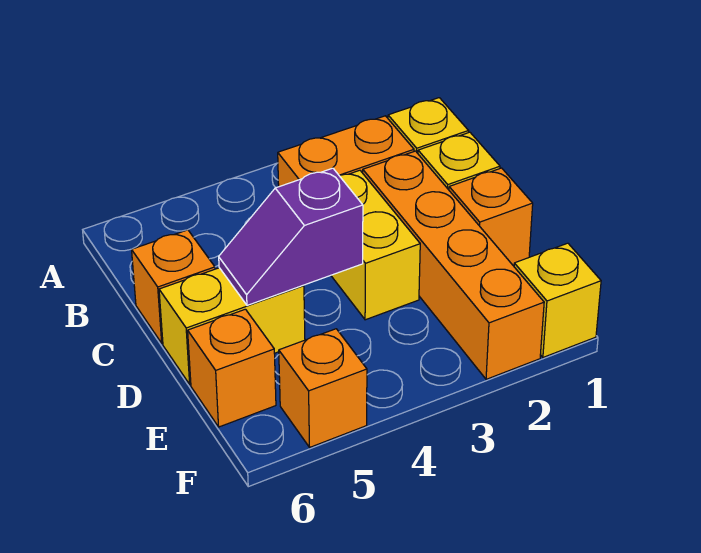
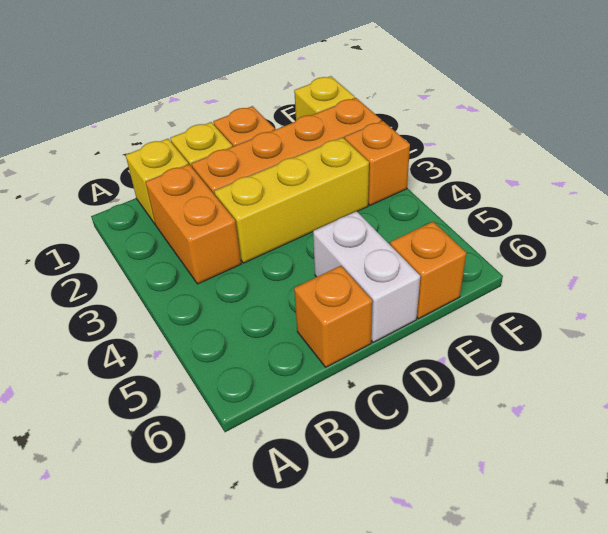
yellow brick C3:D3 level 1 -> yellow brick C3:E3 level 1
purple slope D4:D5 level 2 top 4 -> none
yellow brick D5:D6 level 1 -> white brick D5:D6 level 1
orange brick F5 level 1 -> orange brick F3 level 1

